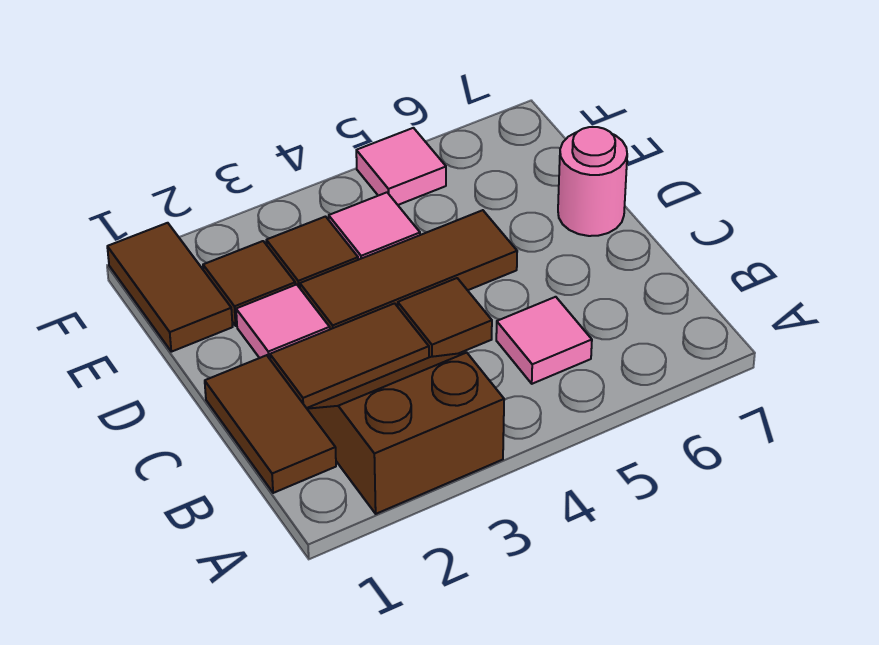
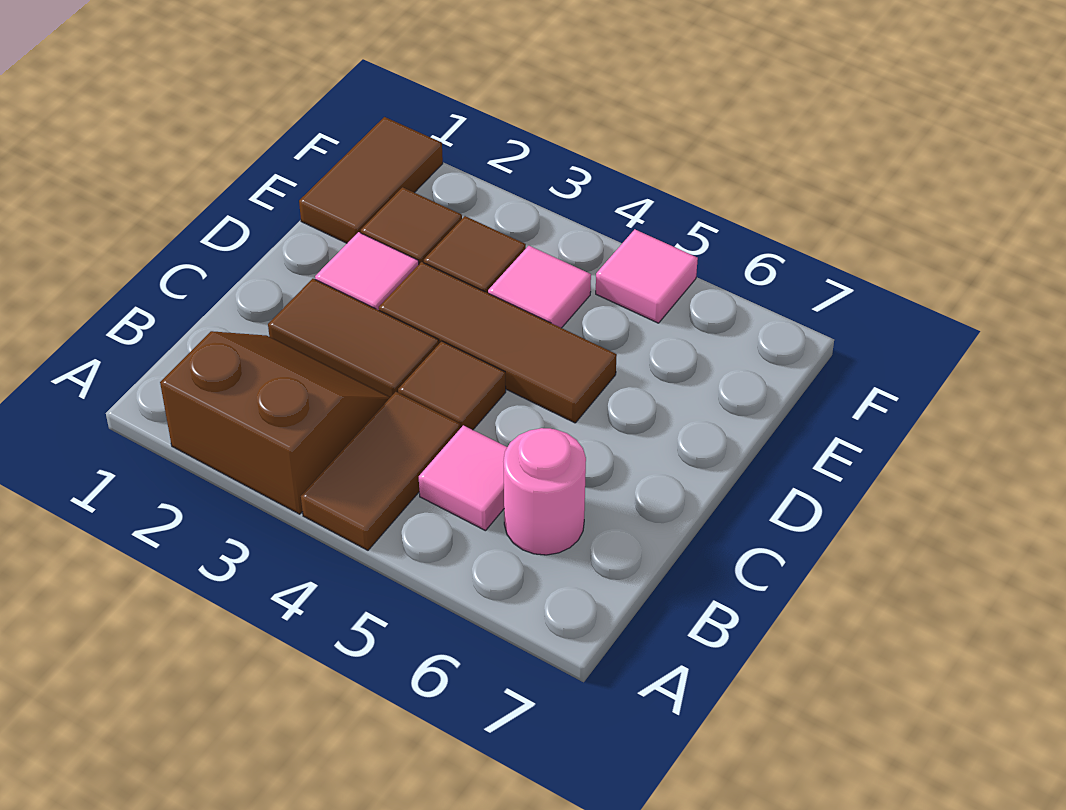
brown tile B1:C1 level 1 -> brown tile A4:B4 level 1
pink round brick D7 level 1 -> pink round brick B6 level 1

